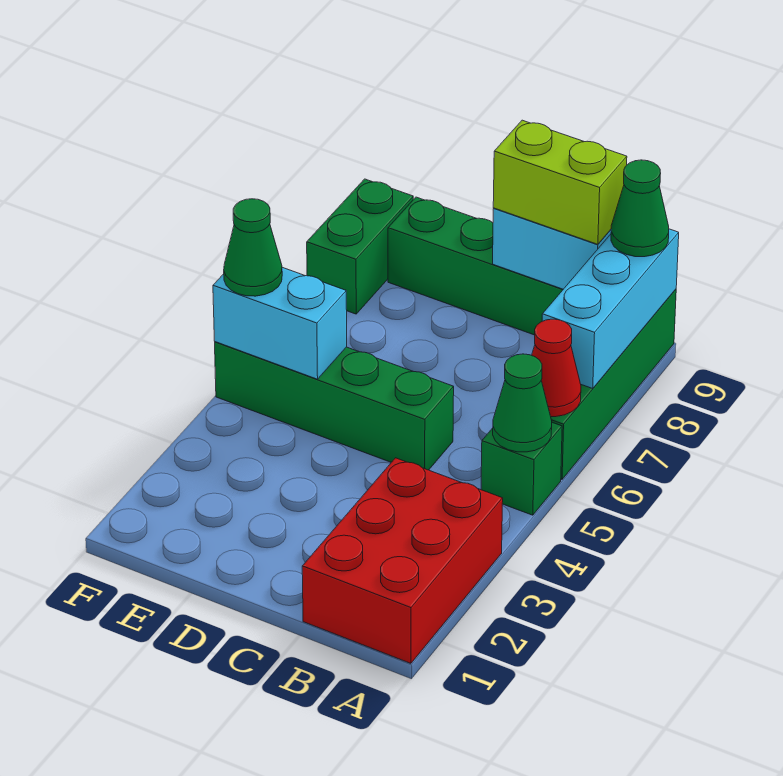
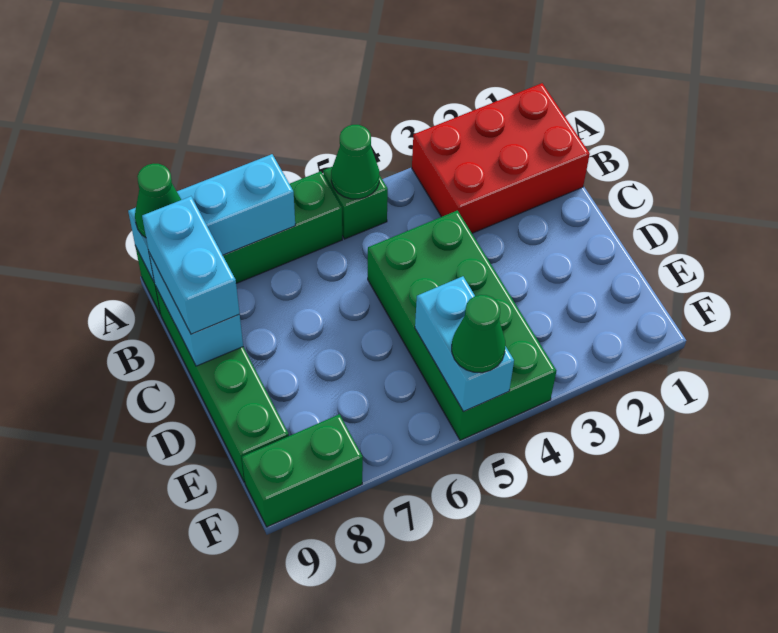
red cone A6 level 2 -> none
lime brick B9:C9 level 3 -> cyan brick B9:C9 level 3
green brick C5:F5 level 1 -> green brick C4:F5 level 1

